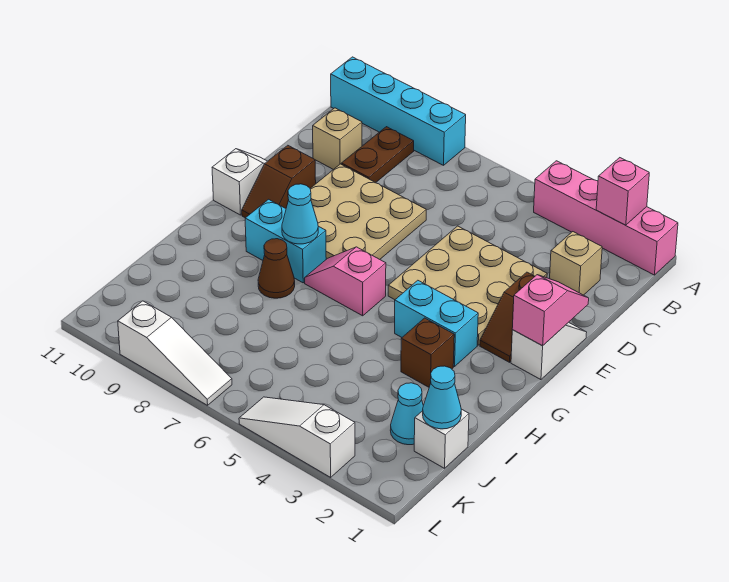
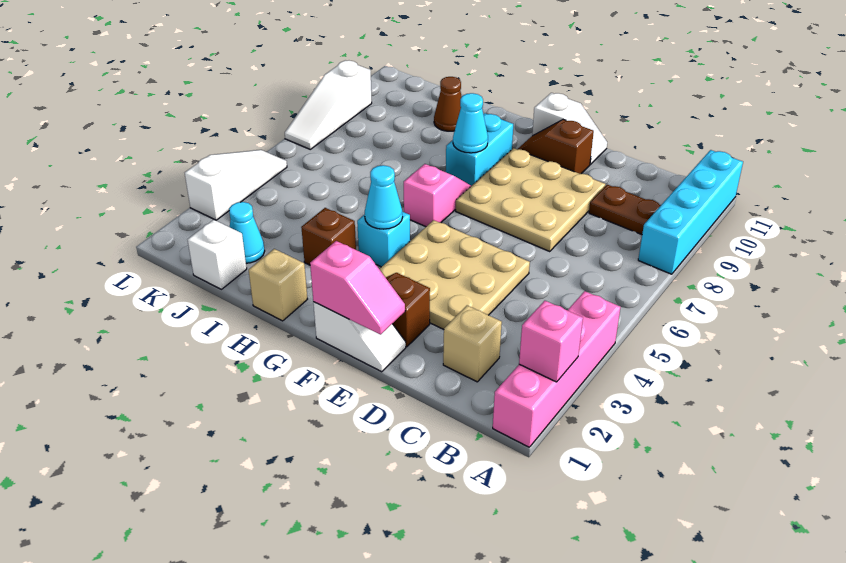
tan brick C10 level 1 -> tan brick H1 level 1
cyan brick G3:G4 level 1 -> cyan brick G4 level 1
brown cone H8 level 1 -> brown cone I10 level 1
cyan cone J1 level 2 -> cyan cone G4 level 2

